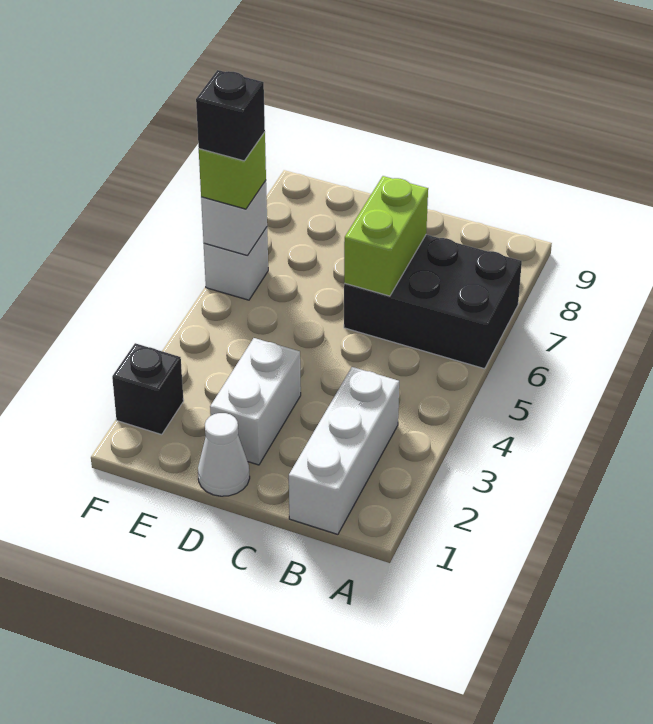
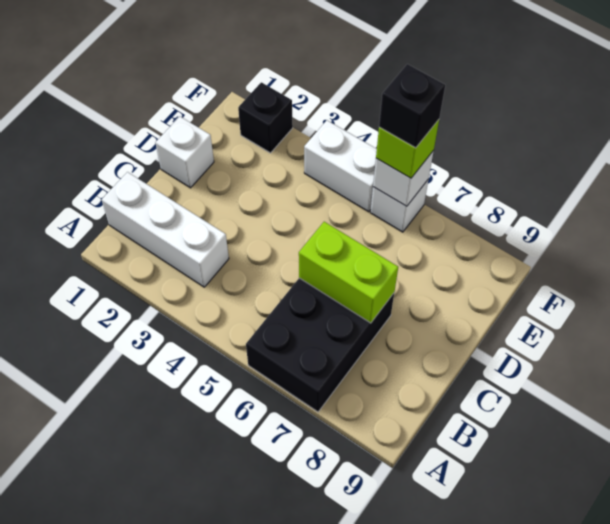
white cone D1 level 1 -> white brick D1 level 1
white brick D2:D3 level 1 -> white brick F4:F5 level 1

